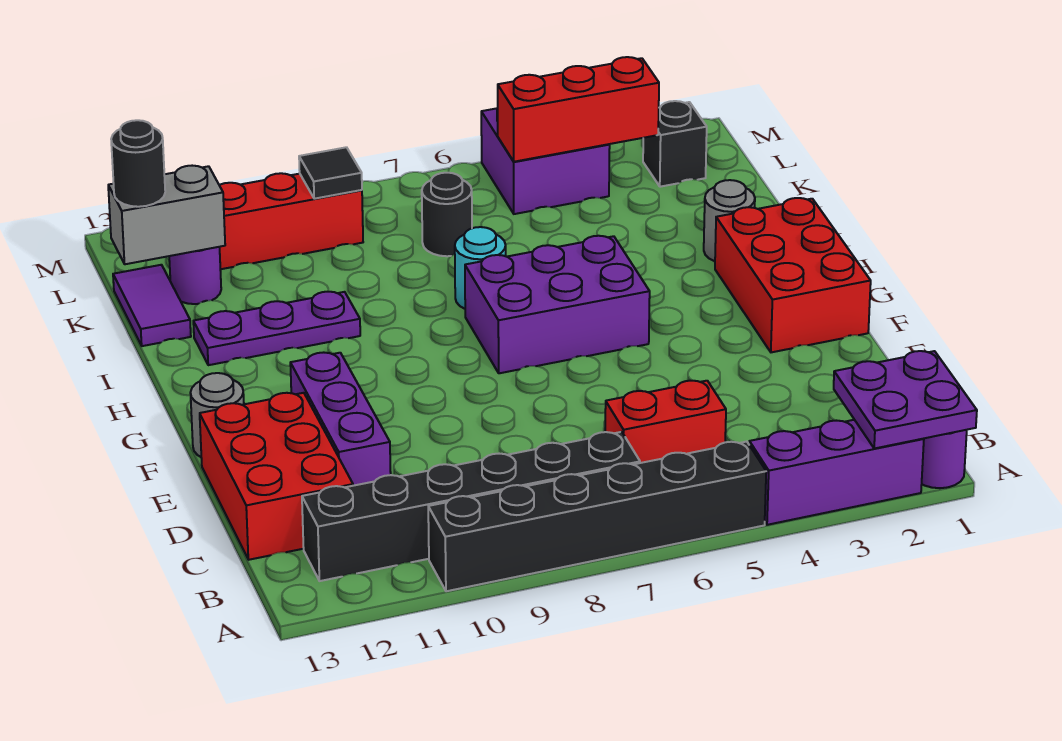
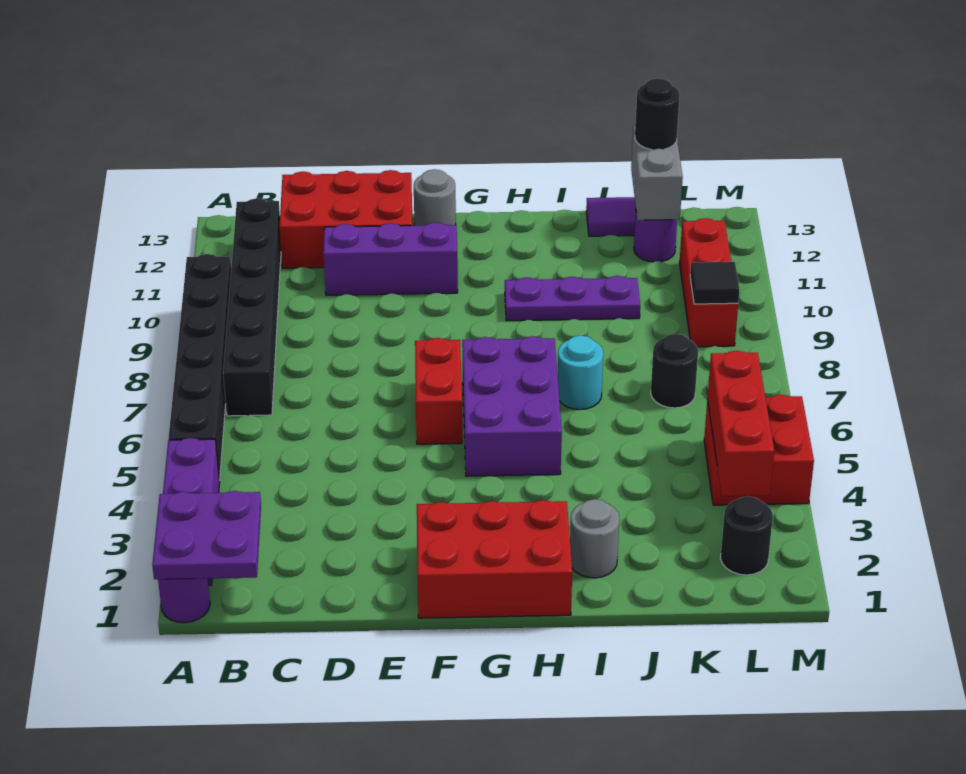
red brick C5:C6 level 1 -> red brick F6:F7 level 1
purple plate I10:I12 level 1 -> purple plate H10:J10 level 1
black brick L2 level 1 -> black round brick L2 level 1
purple brick L4:M5 level 1 -> red brick L4:M5 level 1

